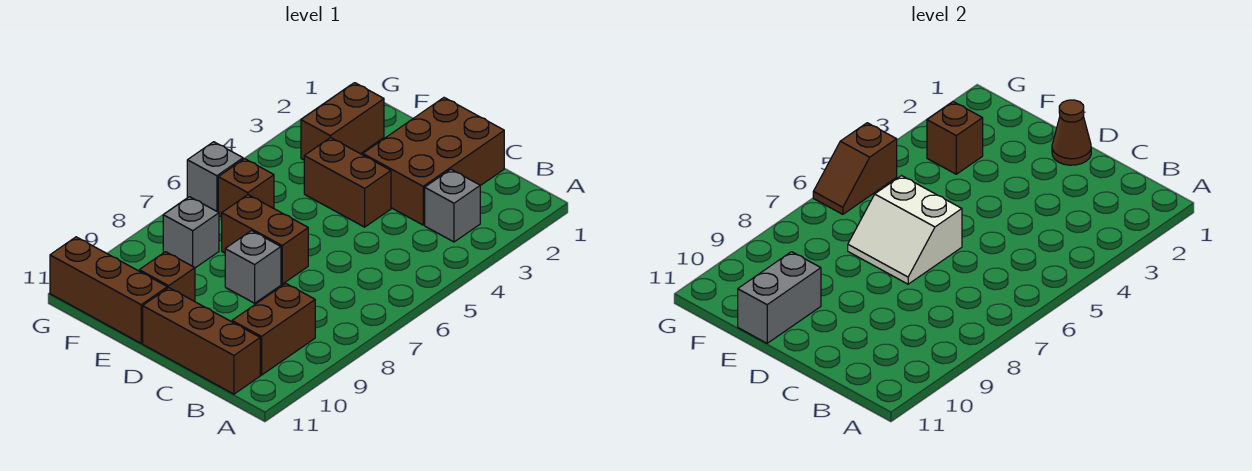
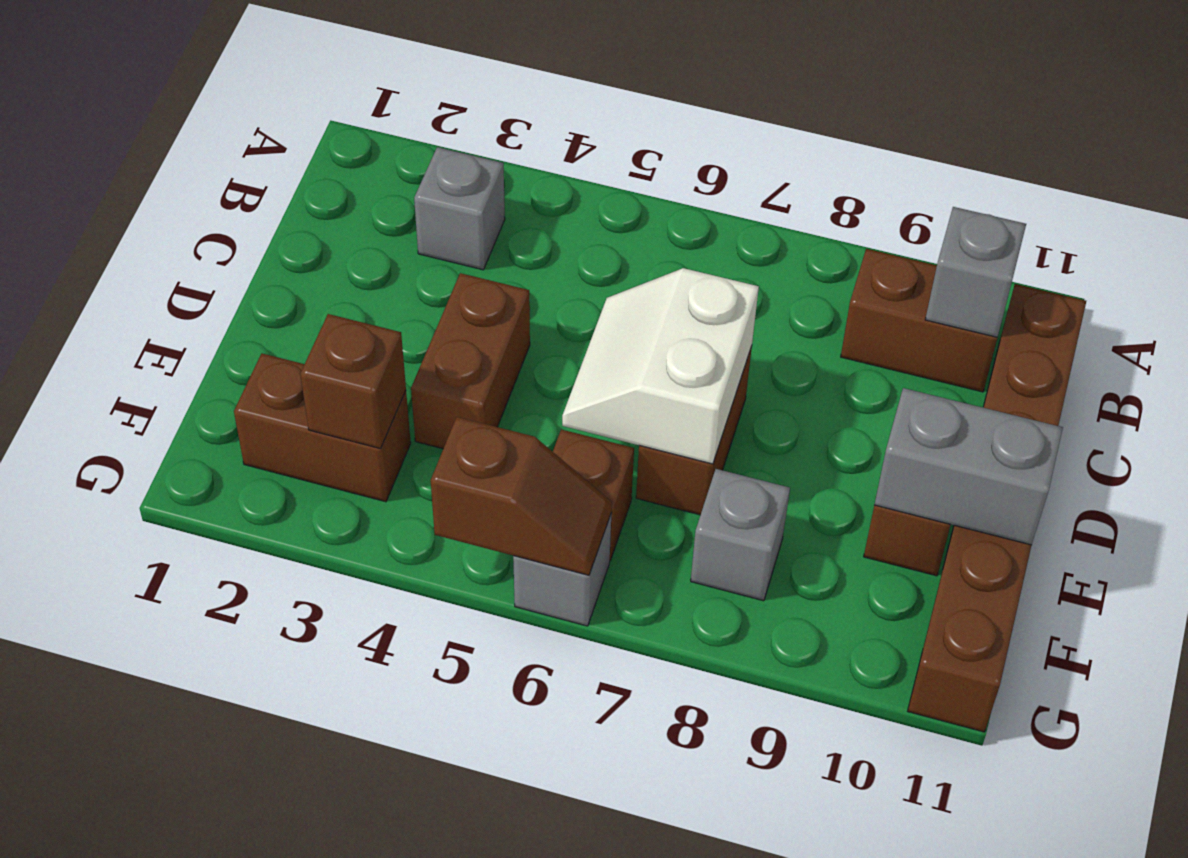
brown brick C1:D3 level 1 -> none
brown cone D1 level 2 -> none
white slope D6:E7 level 2 top 6 -> white slope D6:E7 level 2 top 7
grey brick D8 level 1 -> grey brick B10 level 2

